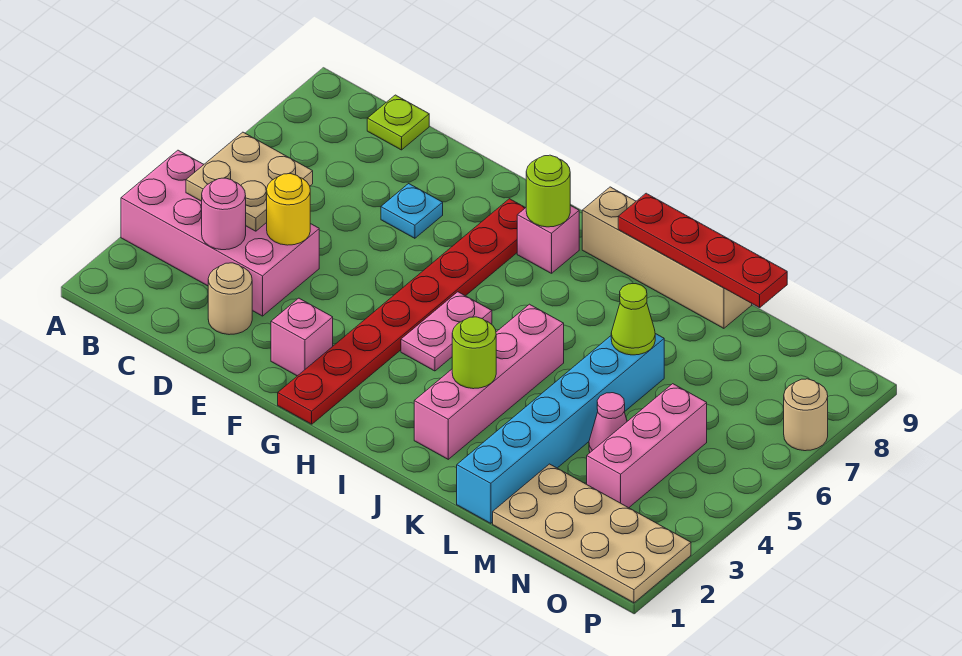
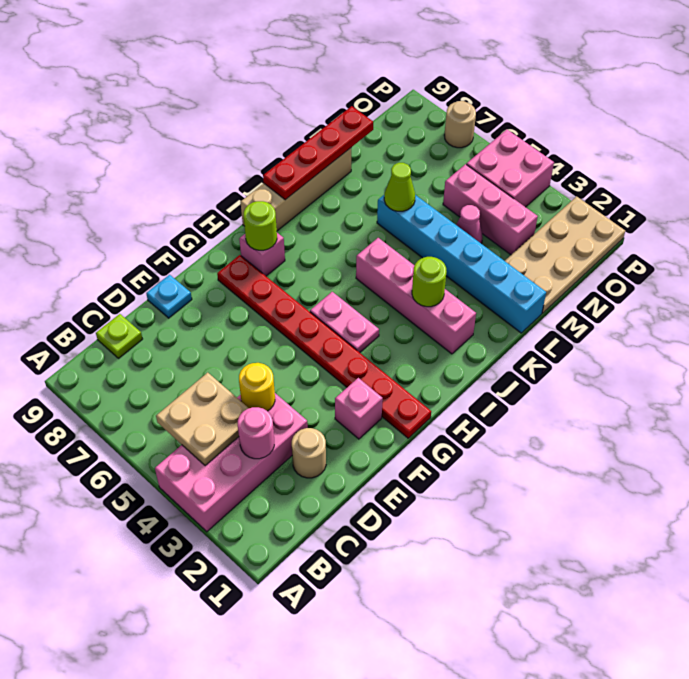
cyan plate E7 level 1 -> cyan plate E9 level 1
none -> pink brick O4:P5 level 1

